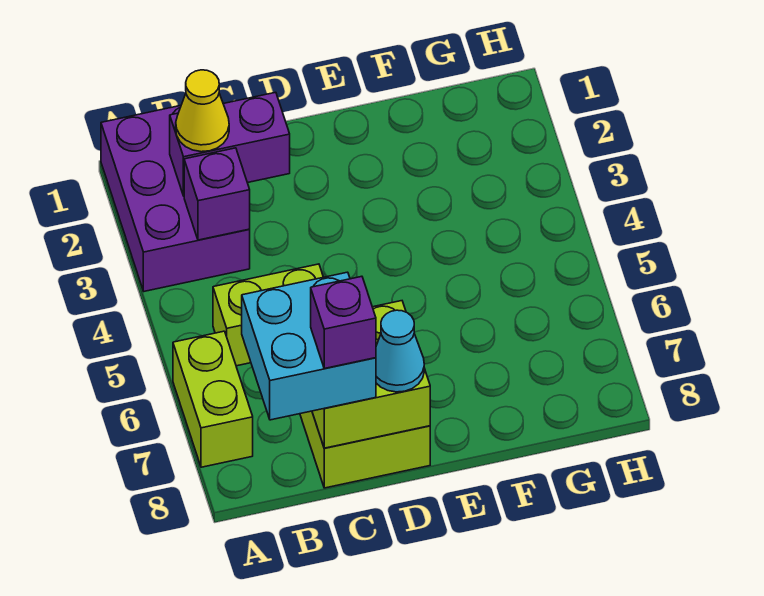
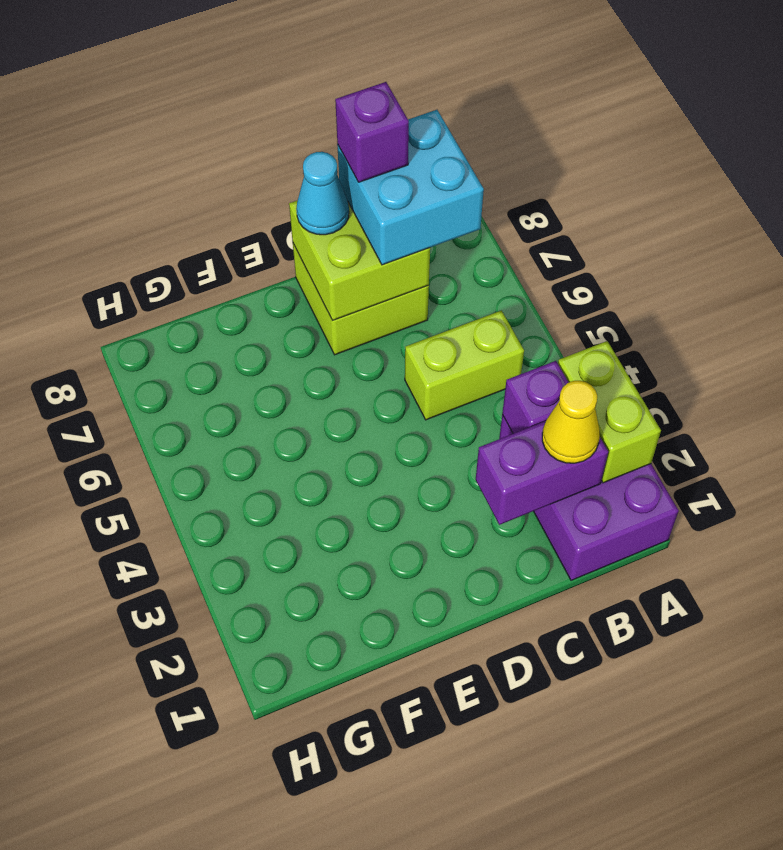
lime brick A6:A7 level 1 -> lime brick A2:A3 level 2

